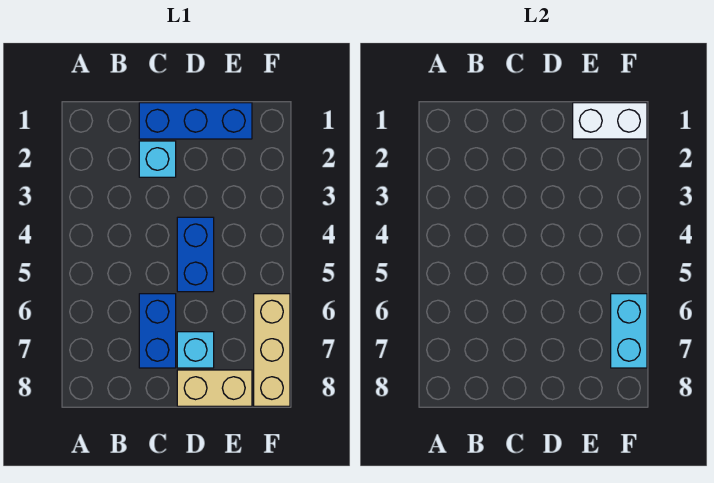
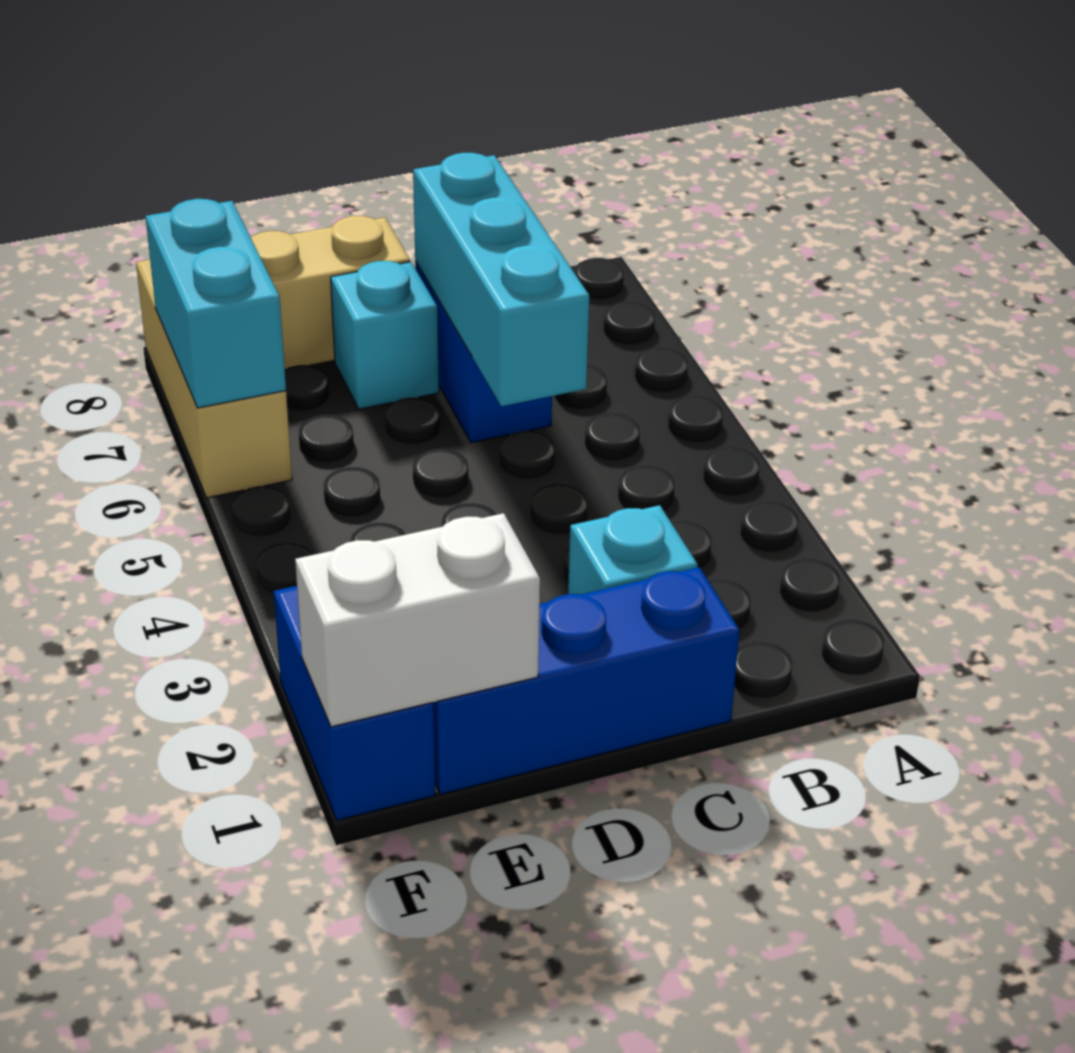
none -> cyan brick C5:C7 level 2
blue brick D4:D5 level 1 -> blue brick F1:F2 level 1

